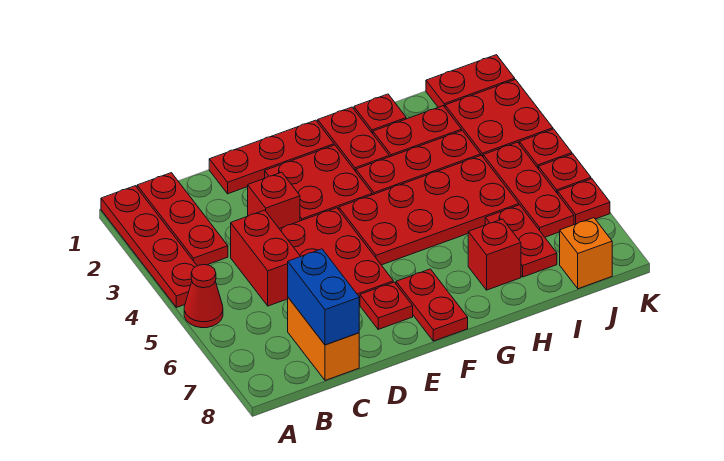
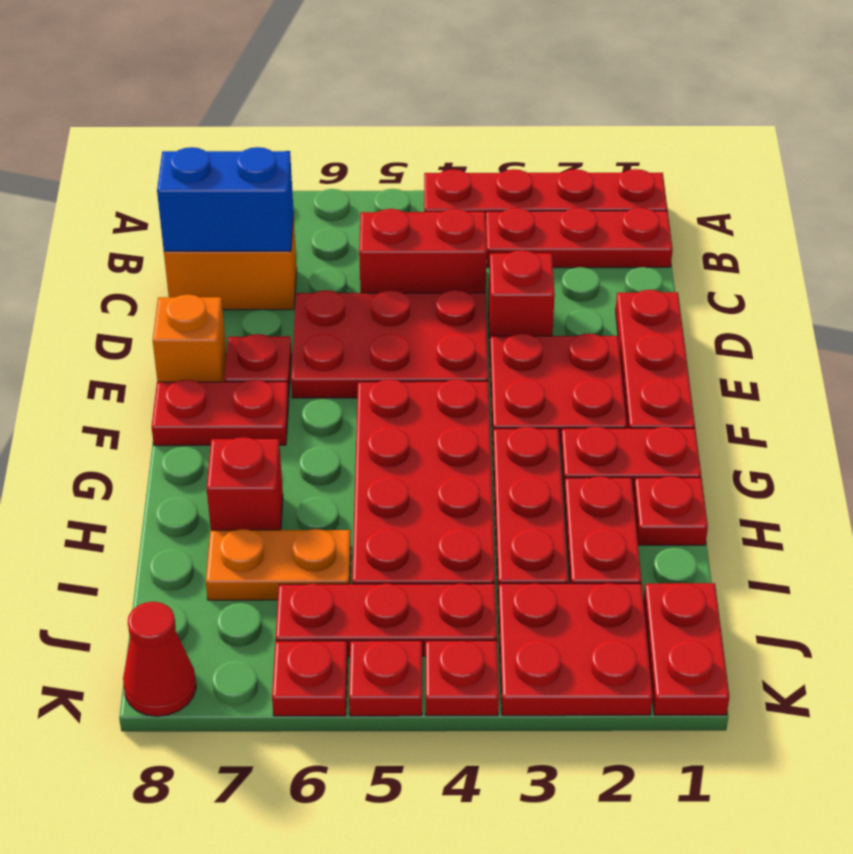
red cone A5 level 1 -> red cone K8 level 1
red plate I6:I7 level 1 -> orange plate I6:I7 level 1
orange brick J8 level 1 -> orange brick E8 level 1

